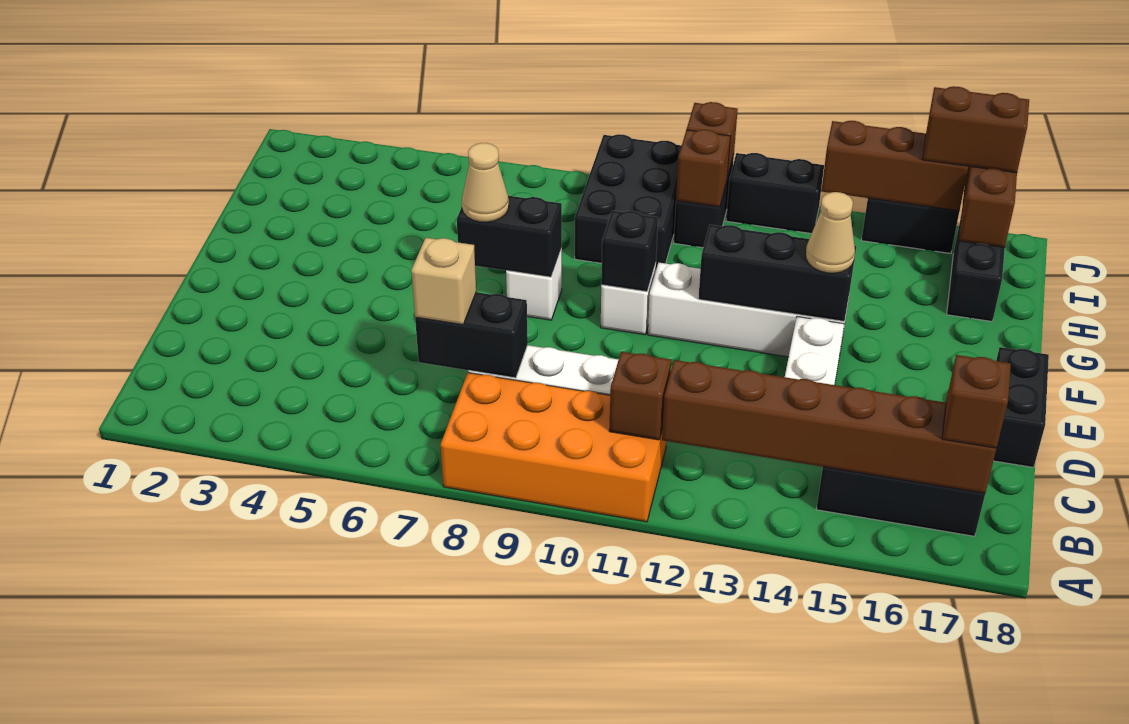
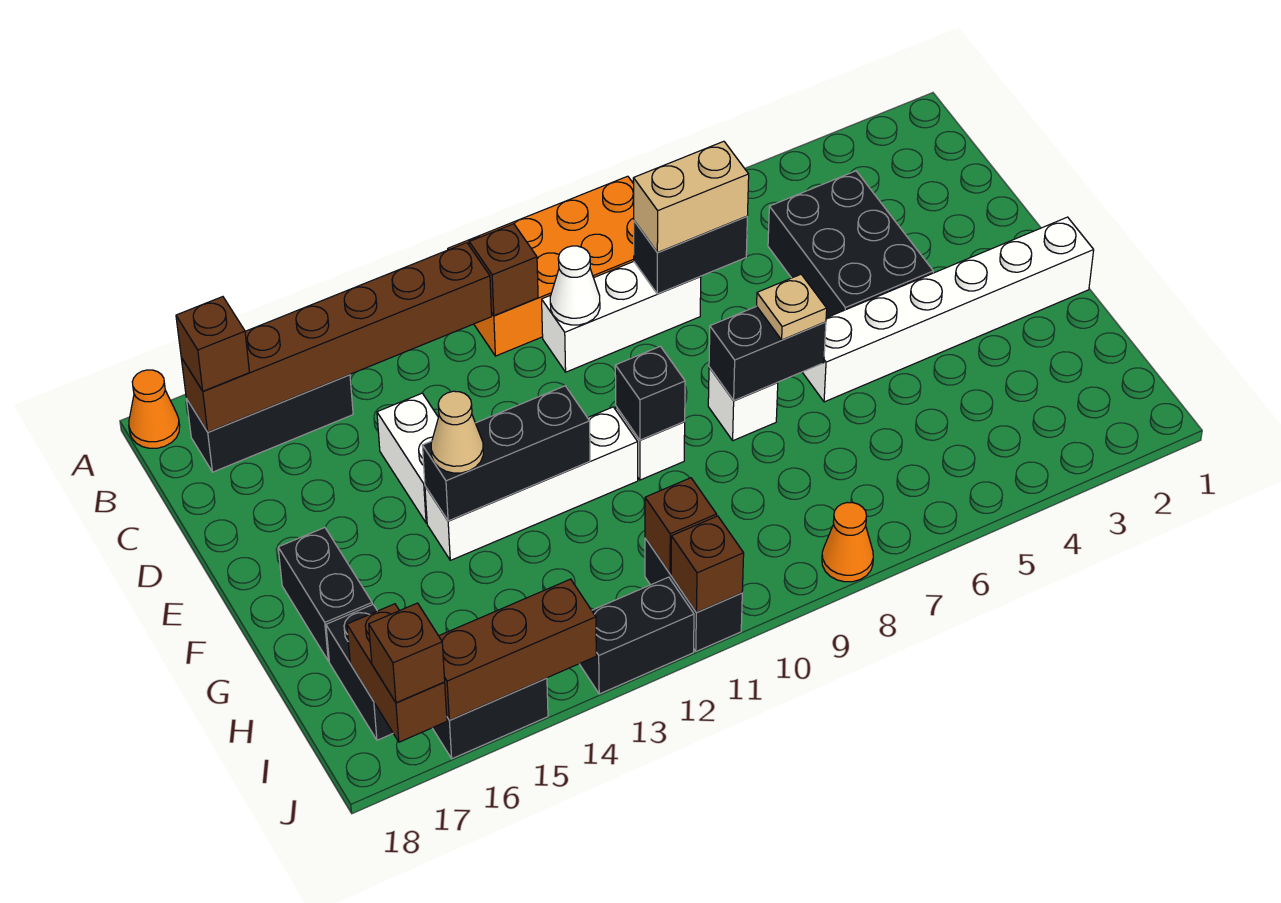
none -> orange cone A18 level 1
tan brick C7 level 3 -> tan brick C7:C8 level 3
none -> white cone C10 level 2
black brick D18:E18 level 1 -> black brick F17:G17 level 1
none -> white brick F1:F6 level 1
tan cone F7 level 3 -> tan plate F7 level 3
black brick H9:J10 level 1 -> black brick C4:E5 level 1
none -> orange cone J8 level 1
brown brick J16:J17 level 3 -> brown brick J17 level 3

